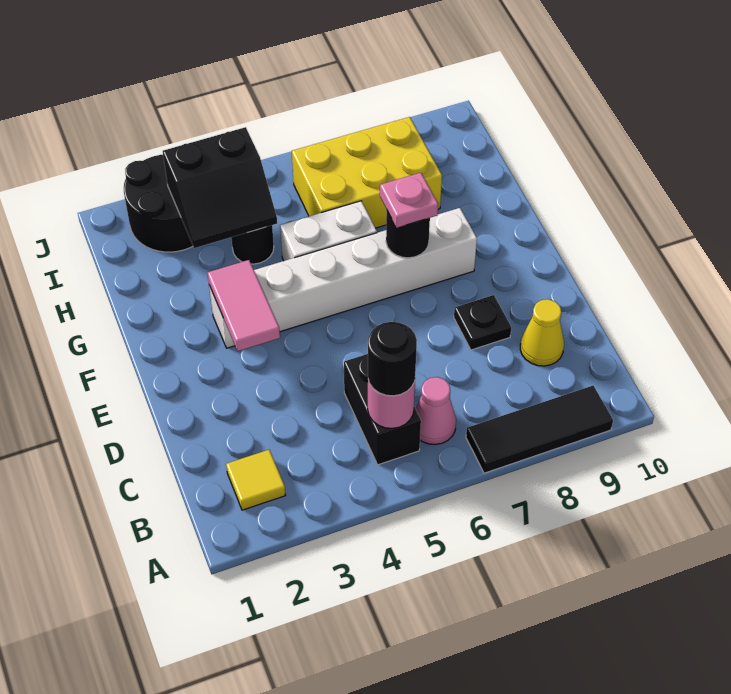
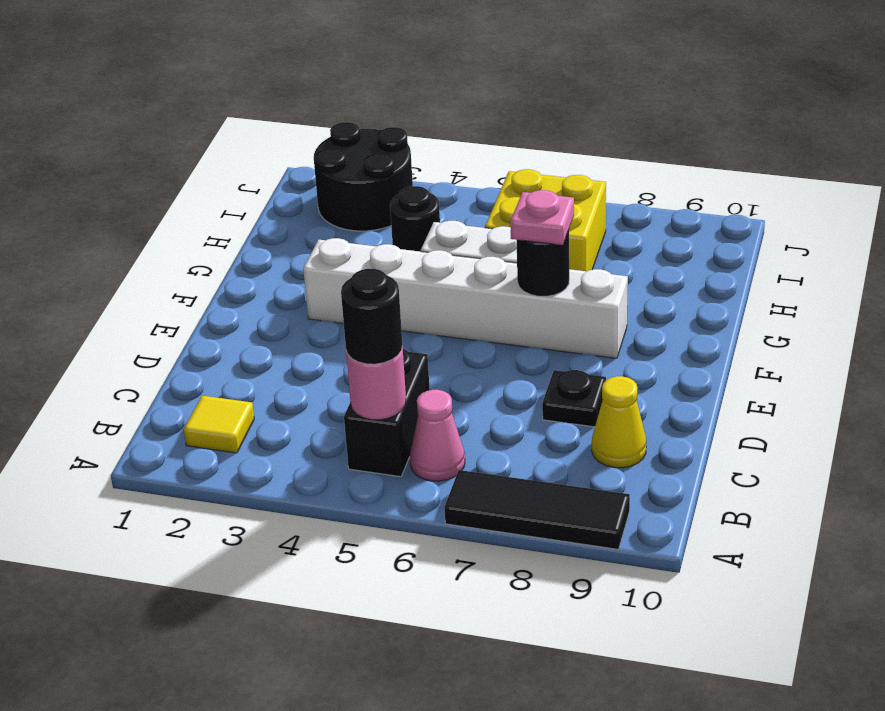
pink tile E3:F3 level 2 -> none
black slope H3:I4 level 2 top I -> none
yellow brick H6:I8 level 1 -> yellow brick H6:I7 level 1

